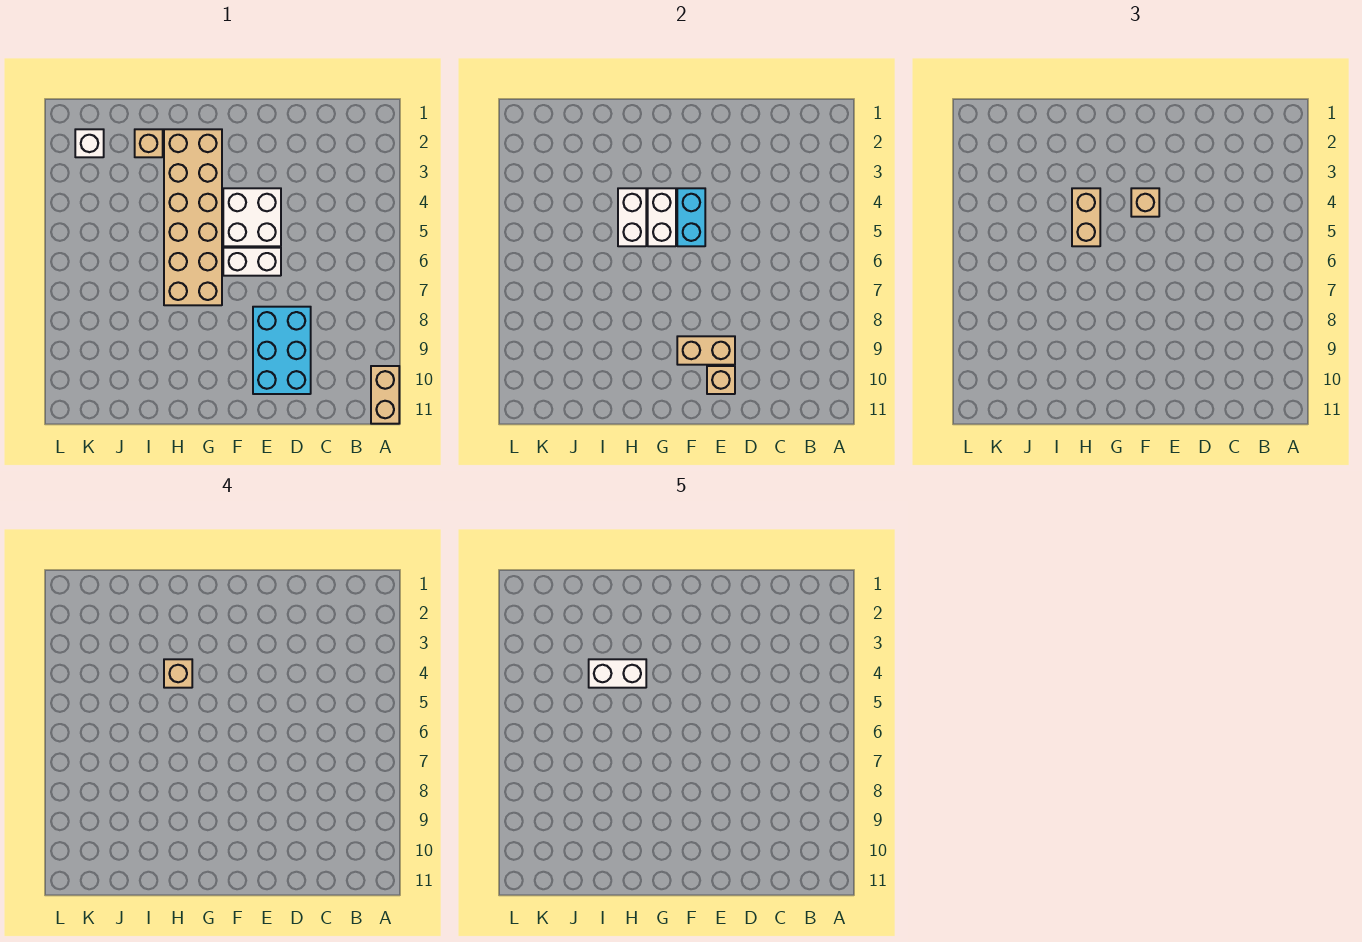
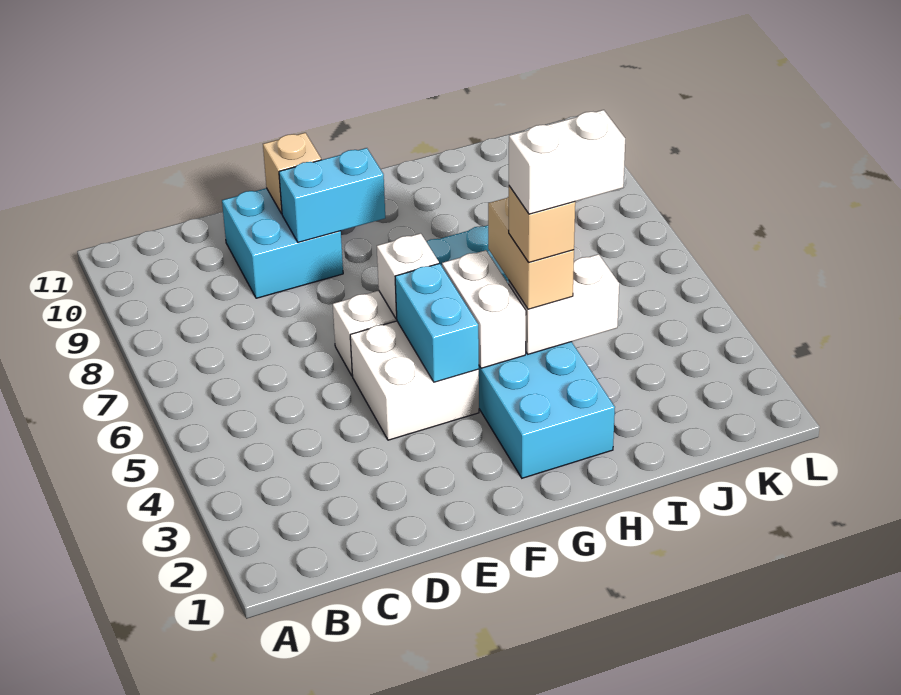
tan brick A10:A11 level 1 -> none
cyan brick D8:E10 level 1 -> cyan brick D9:E10 level 1
tan brick E9:F9 level 2 -> cyan brick E9:F9 level 2
tan brick F4 level 3 -> none
tan brick G2:H7 level 1 -> cyan brick G2:H7 level 1
white brick H4:H5 level 2 -> white brick H4:I4 level 2
tan brick I2 level 1 -> none
white brick K2 level 1 -> white brick F6 level 2

